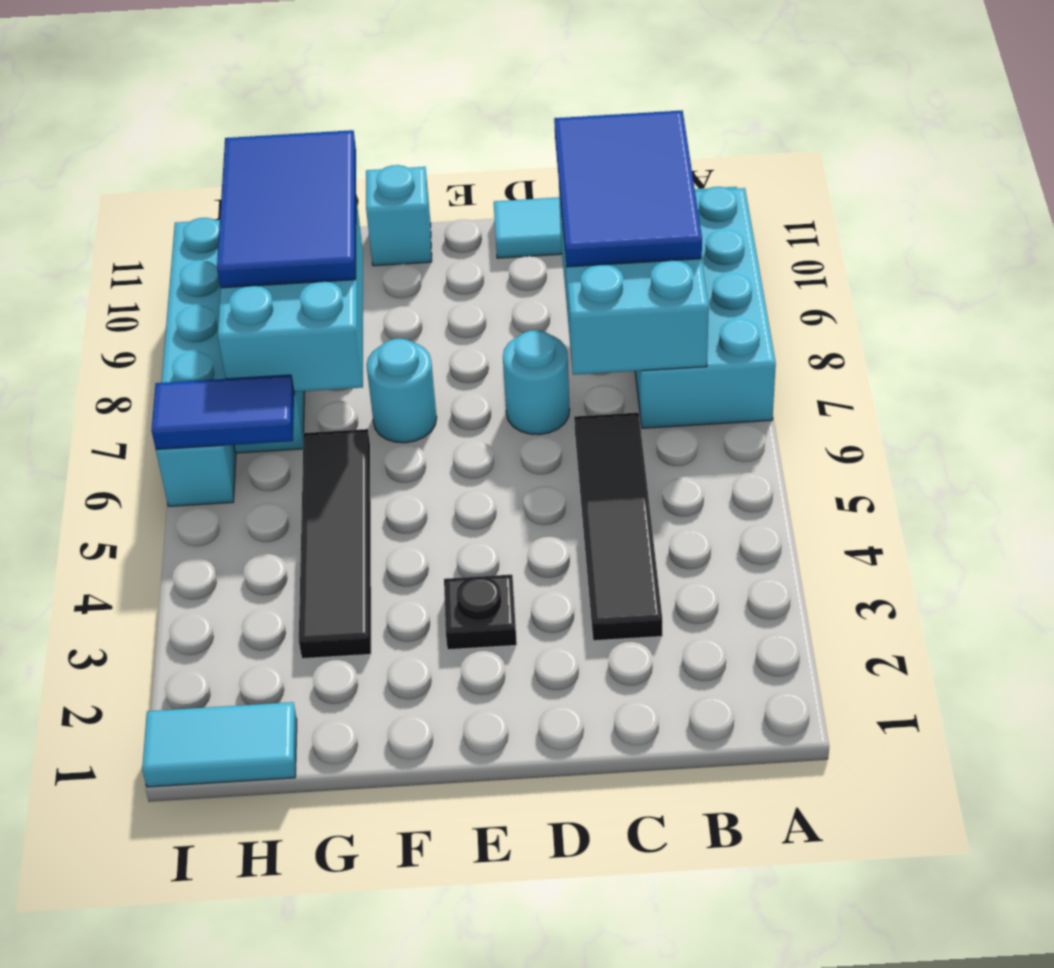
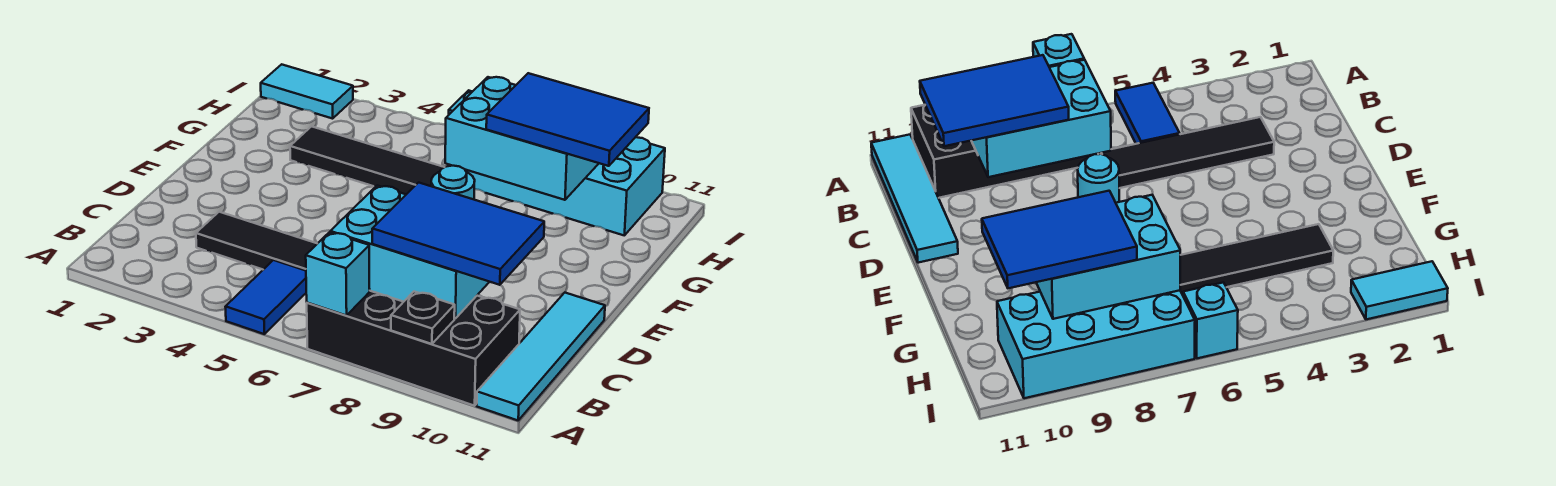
cyan brick A7:B10 level 1 -> black brick A7:B10 level 1
black plate E3 level 1 -> black plate A9 level 2
cyan brick F11 level 1 -> cyan brick A7 level 2
cyan tile H1:I1 level 1 -> cyan tile I1:I2 level 1
blue tile H6:I6 level 2 -> blue tile A5:B5 level 1

